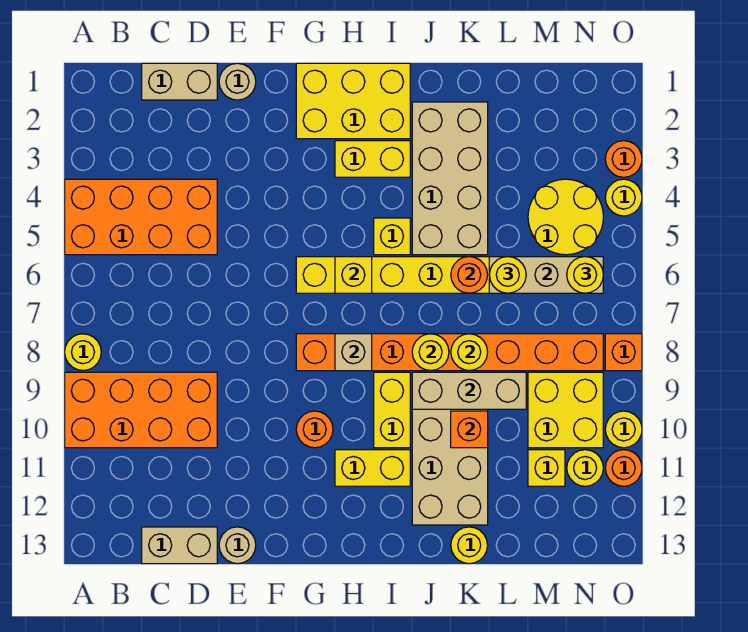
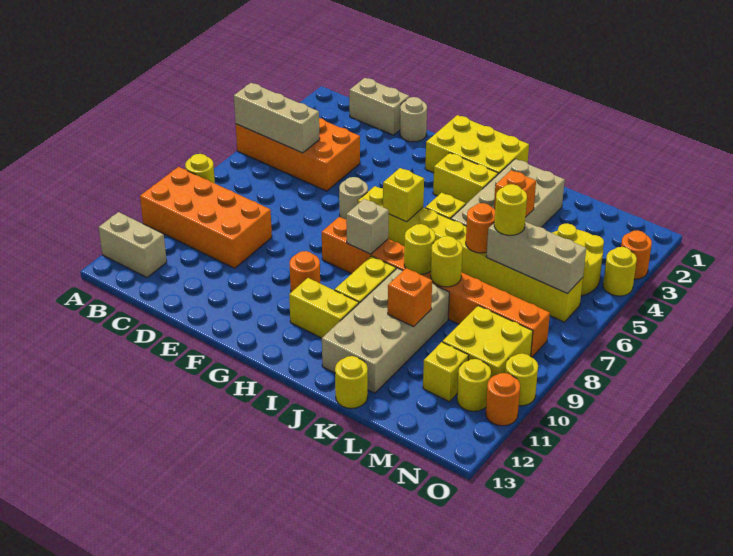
tan brick C13:D13 level 1 -> tan brick A12:B12 level 1
tan round brick E13 level 1 -> tan round brick F6 level 1
tan brick J9:L9 level 2 -> tan brick A5:C5 level 2
yellow round brick N6 level 3 -> none
orange brick O8 level 1 -> orange brick K4 level 2

